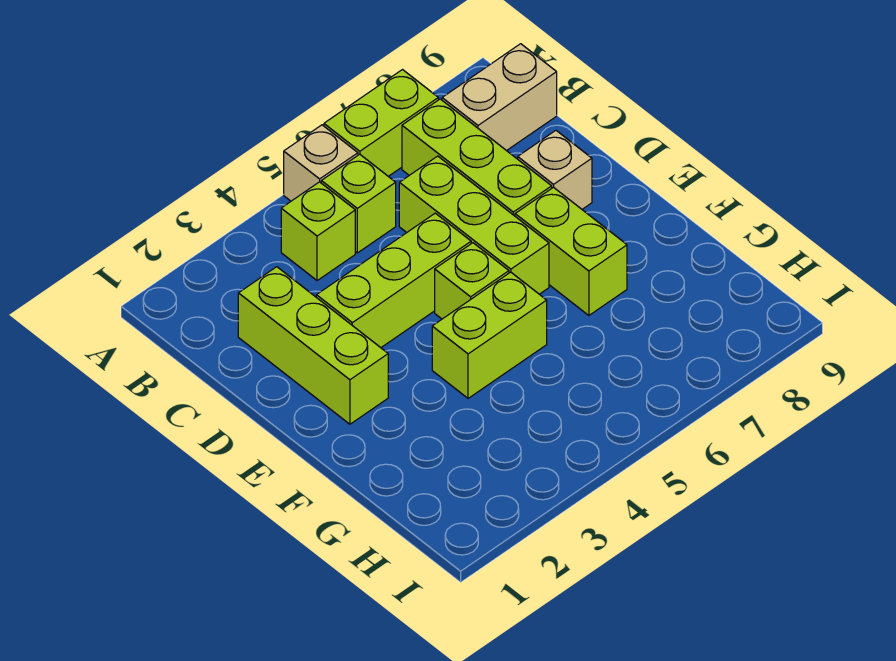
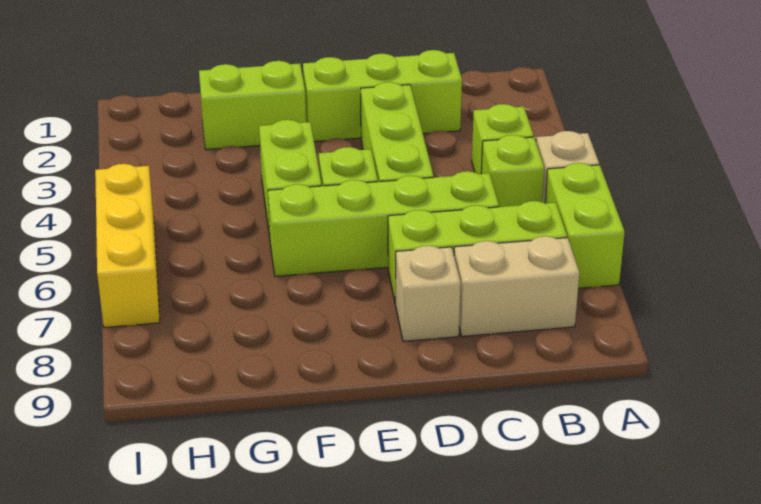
tan brick B8:B9 level 1 -> tan brick B8:C8 level 1
lime brick C6:E6 level 1 -> lime brick C6:F6 level 1
lime brick E7:F7 level 1 -> lime brick F2:G2 level 1
none -> yellow brick I5:I7 level 1

